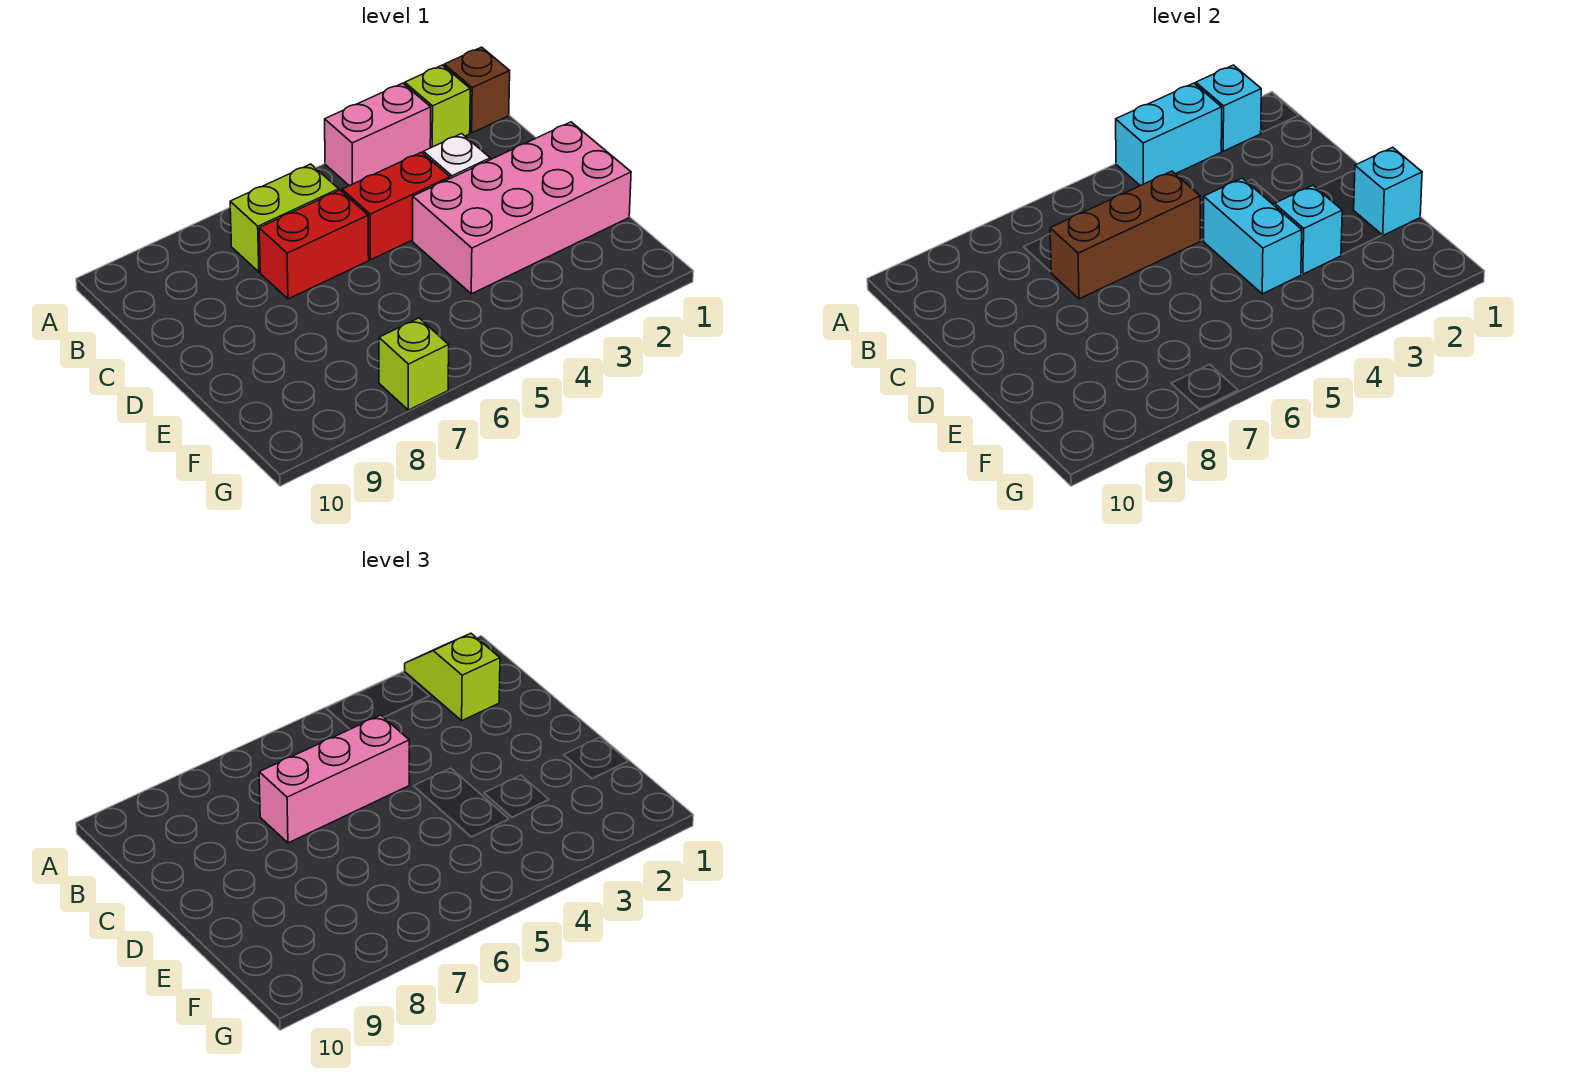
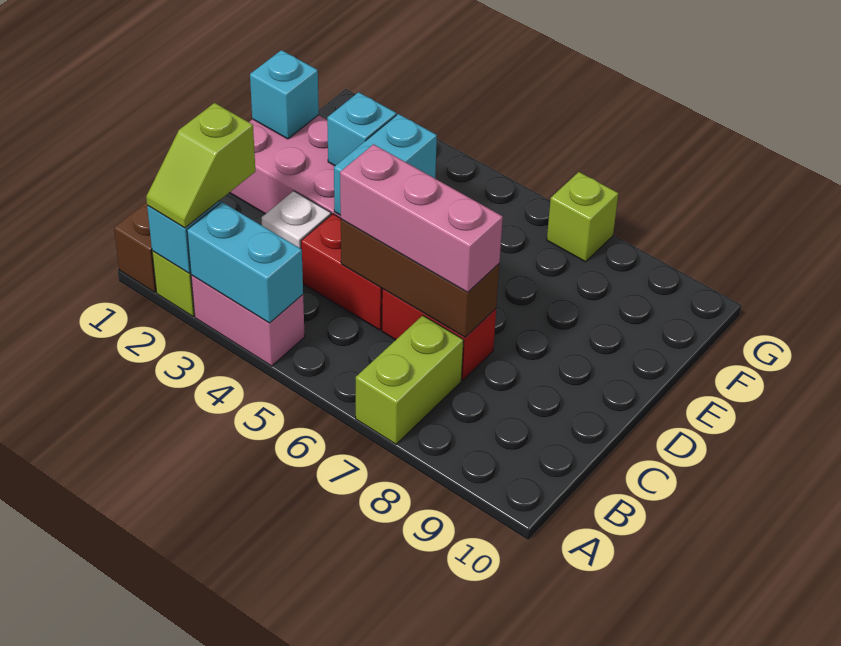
lime brick B6:B7 level 1 -> lime brick A7:B7 level 1

